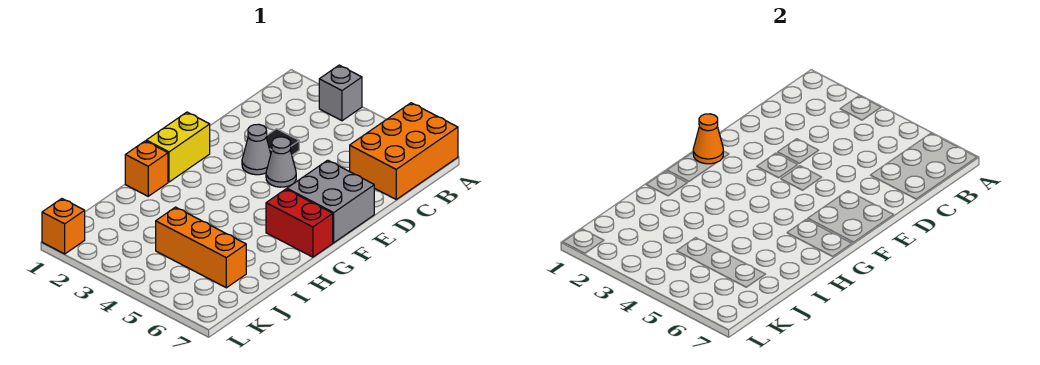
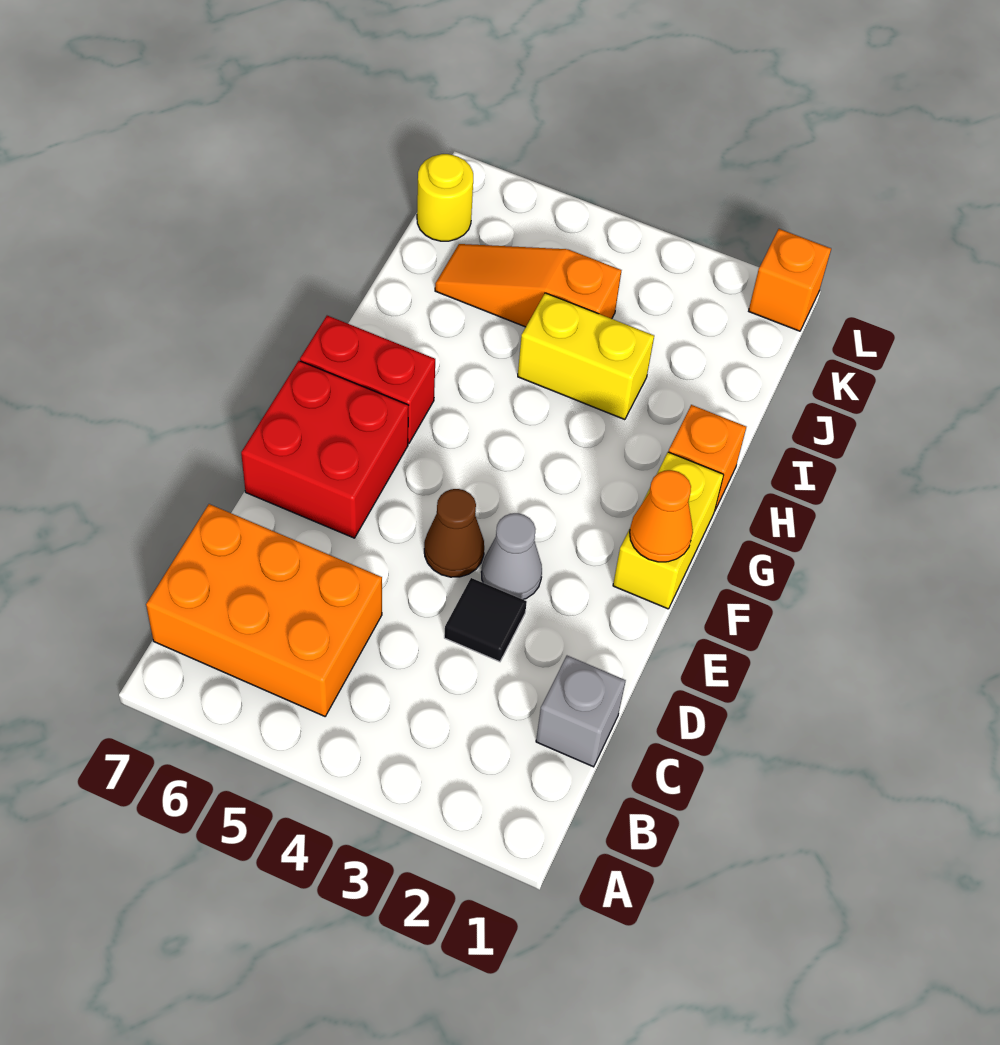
grey brick A3 level 1 -> grey brick C1 level 1
orange brick A6:C7 level 1 -> orange brick B5:C7 level 1
grey cone E4 level 1 -> brown cone E4 level 1
grey brick E6:F7 level 1 -> red brick E6:F7 level 1
none -> yellow brick I3:I4 level 1
orange brick J4:J6 level 1 -> orange slope J4:J6 level 1 top 4
none -> yellow round brick K7 level 1

